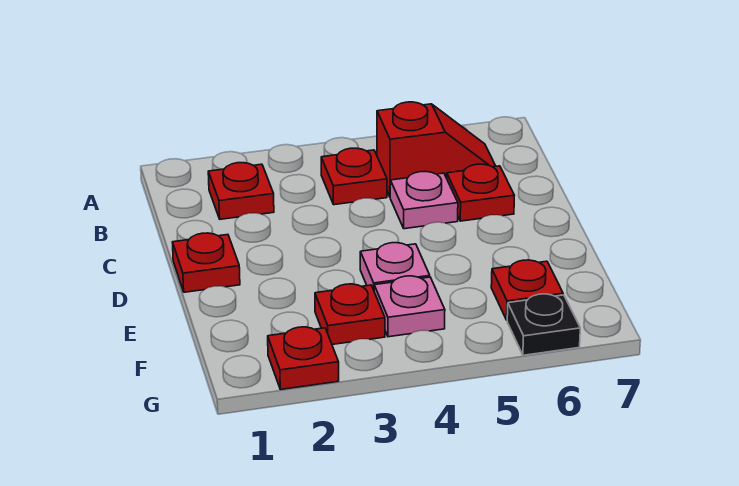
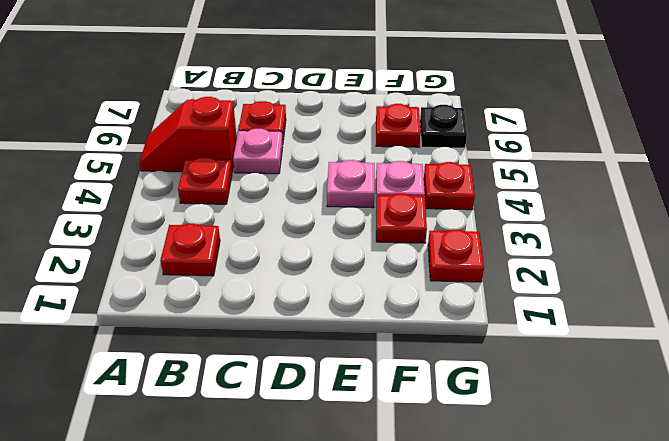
red slope B5:B6 level 1 top 5 -> red slope A5:B5 level 1 top B
red plate D1 level 1 -> red plate G4 level 1

